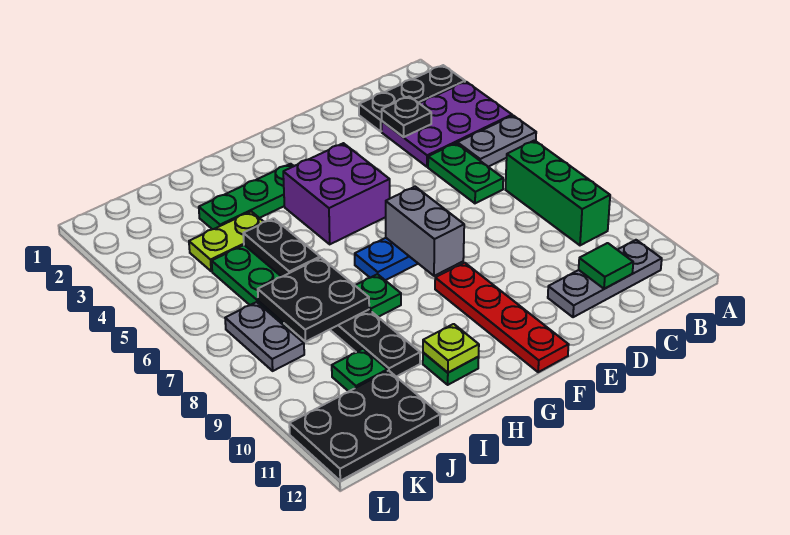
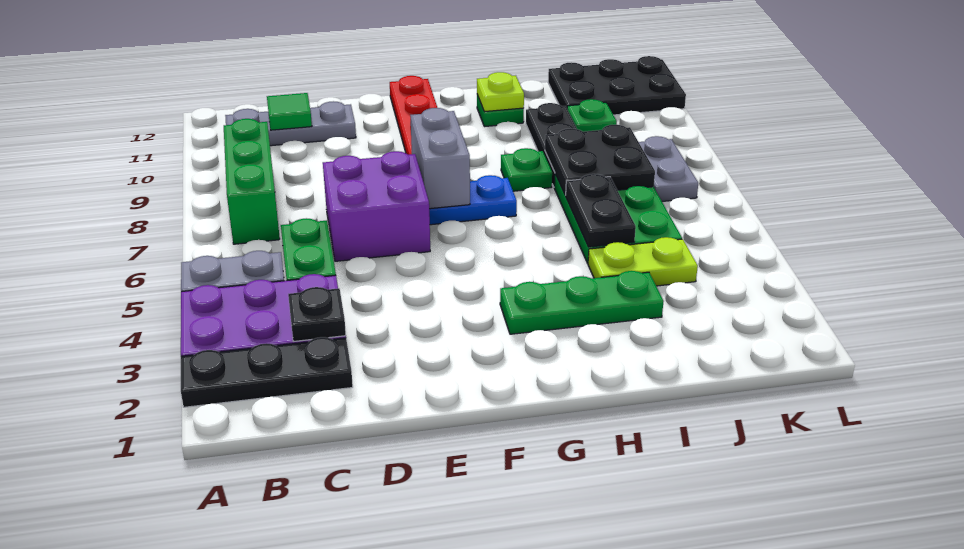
purple brick F4:G5 level 1 -> purple brick D6:E7 level 1

